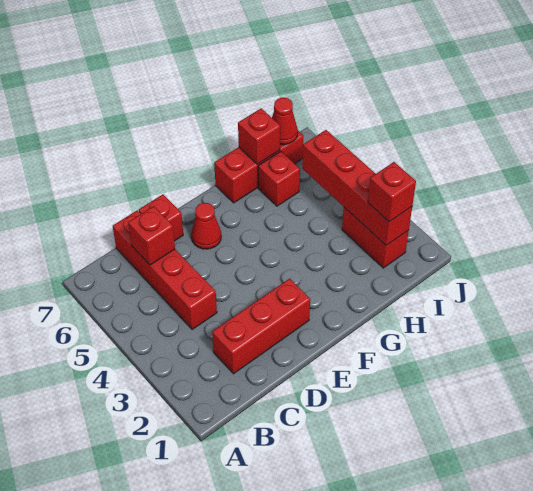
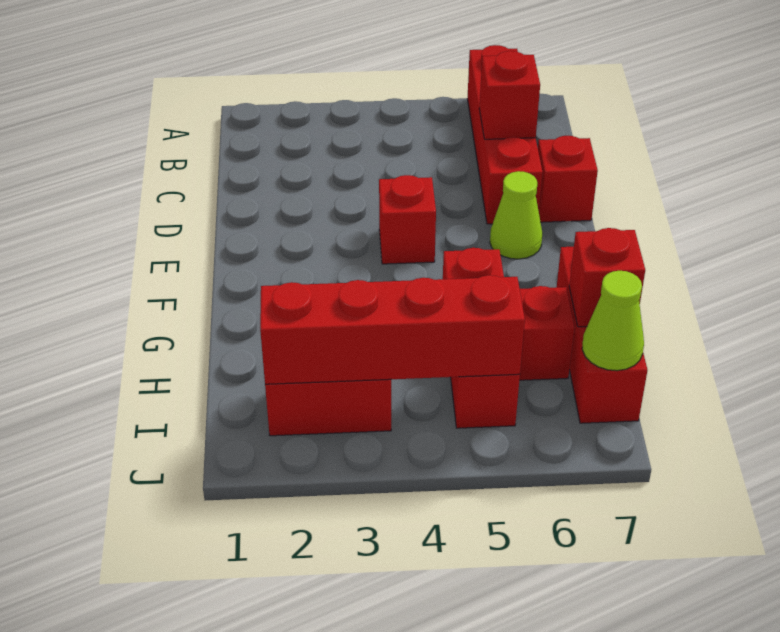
red brick C2:E2 level 1 -> red brick G5:I5 level 1
red brick C4:C7 level 1 -> red brick A6:D6 level 1
red cone E6 level 1 -> lime cone E6 level 1
red brick I2 level 3 -> red brick E4 level 1
red cone I7 level 2 -> lime cone I7 level 2

